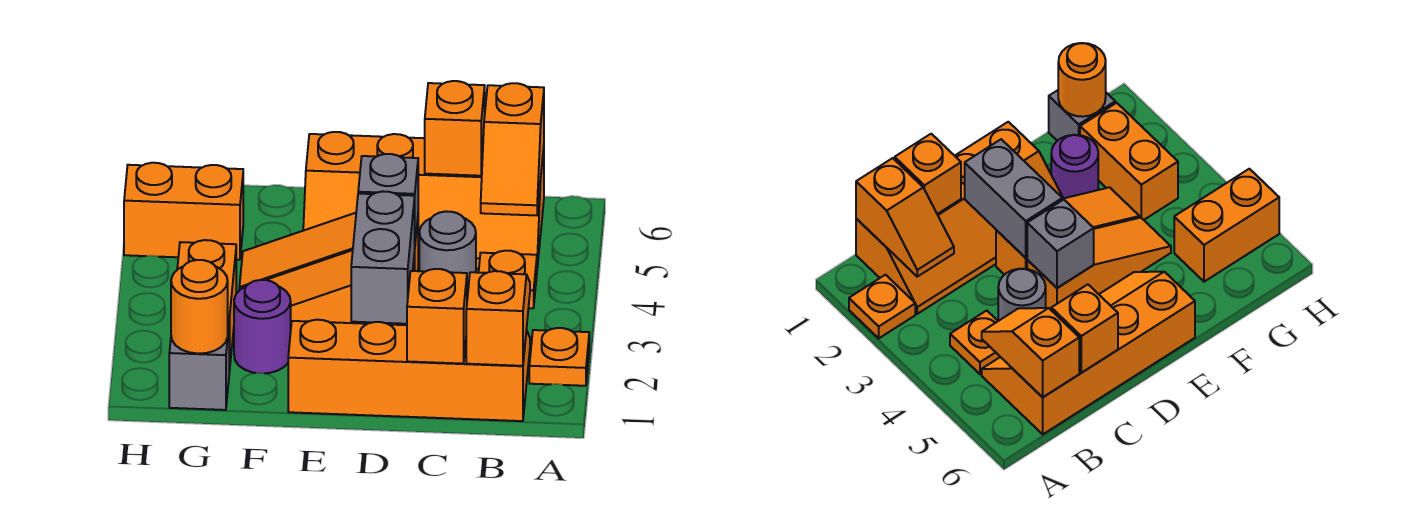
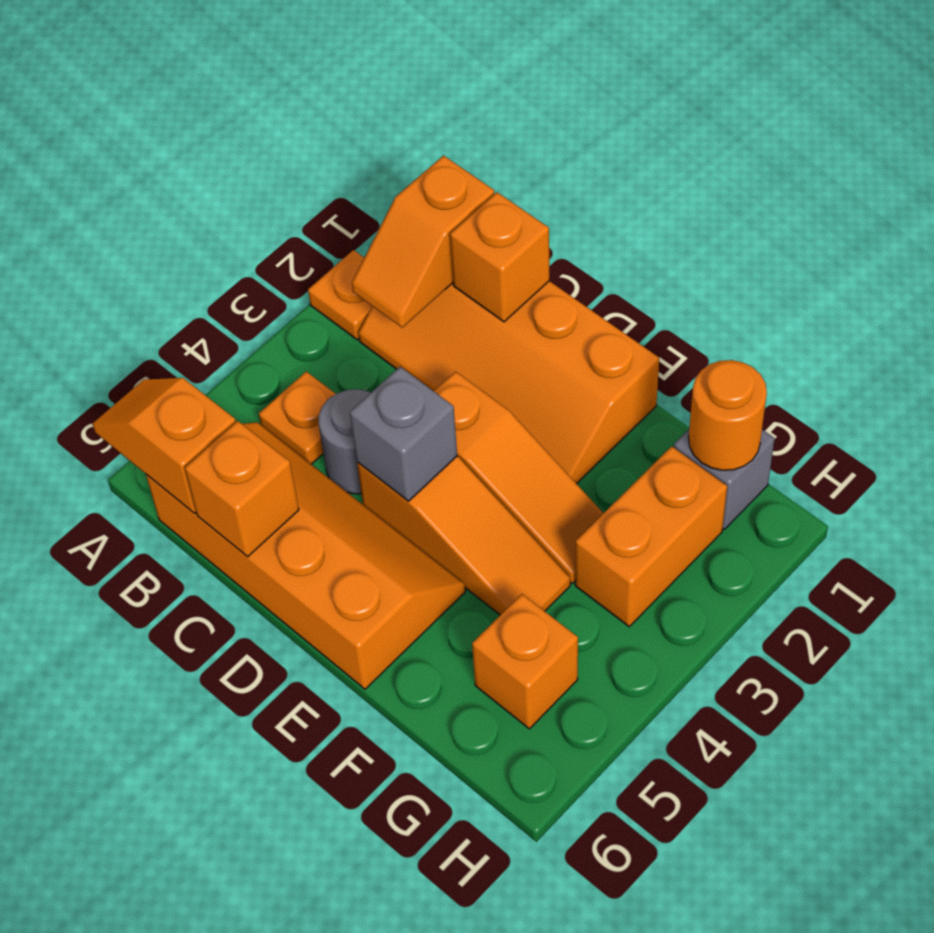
orange slope B5:B6 level 2 top 6 -> orange slope A6:B6 level 2 top B
grey brick D2:D3 level 2 -> none
purple round brick F2 level 1 -> none
orange brick G5:H5 level 1 -> orange brick G5 level 1

